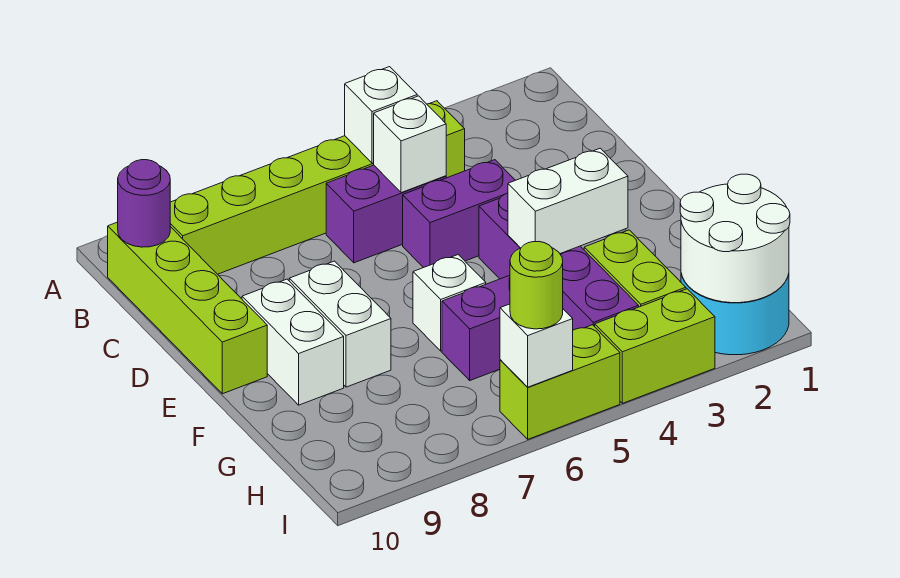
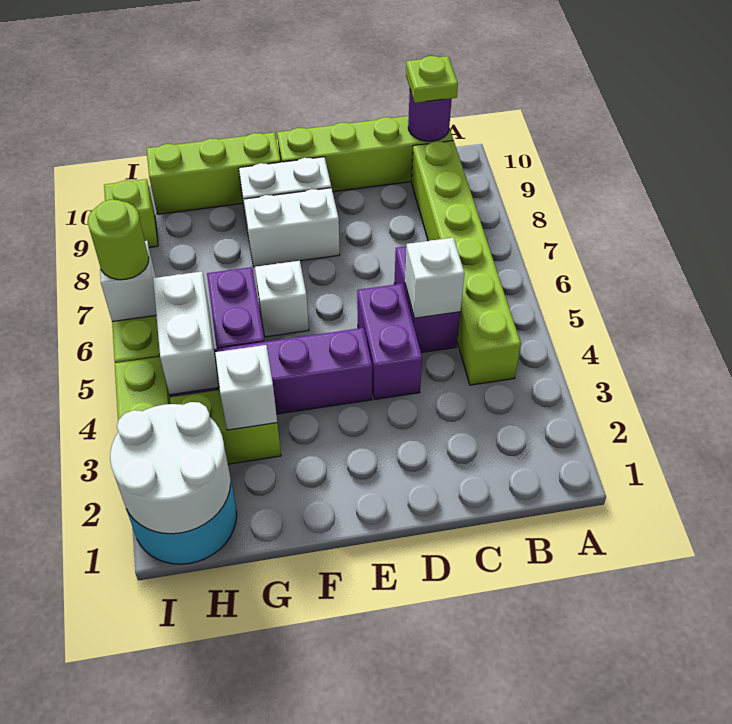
white brick B5 level 2 -> white brick G3 level 2
none -> lime plate B10 level 3
white brick F3:F4 level 2 -> white brick H4:H5 level 2
none -> lime brick F10:H10 level 1
none -> lime brick I9 level 1

